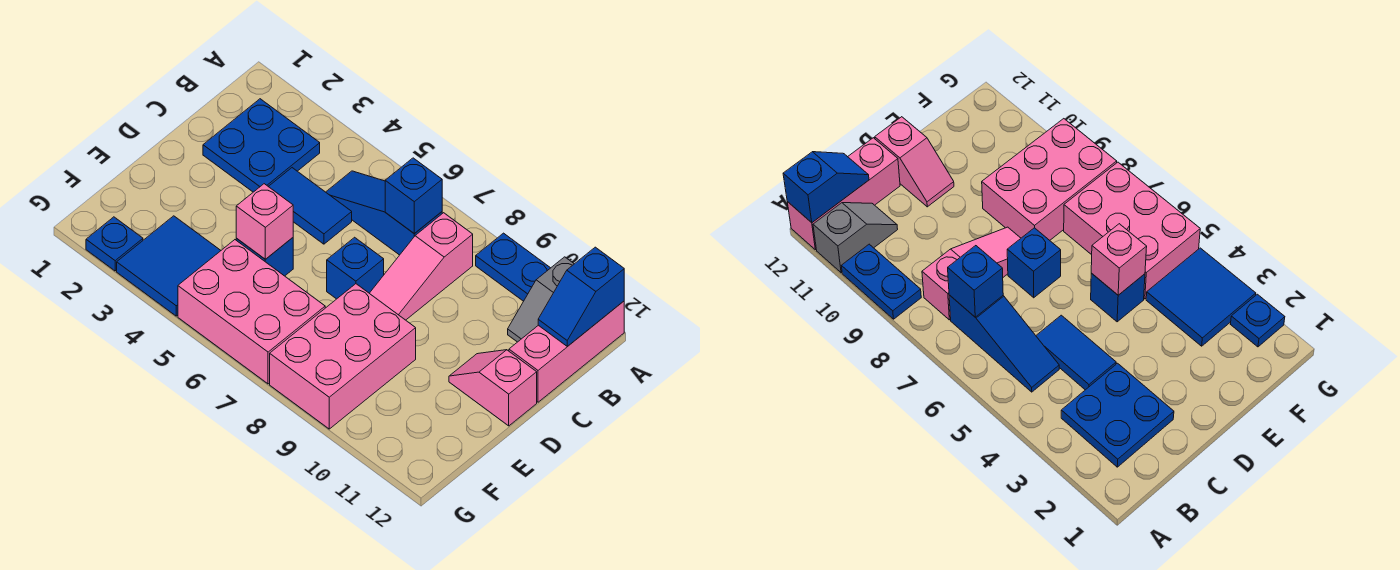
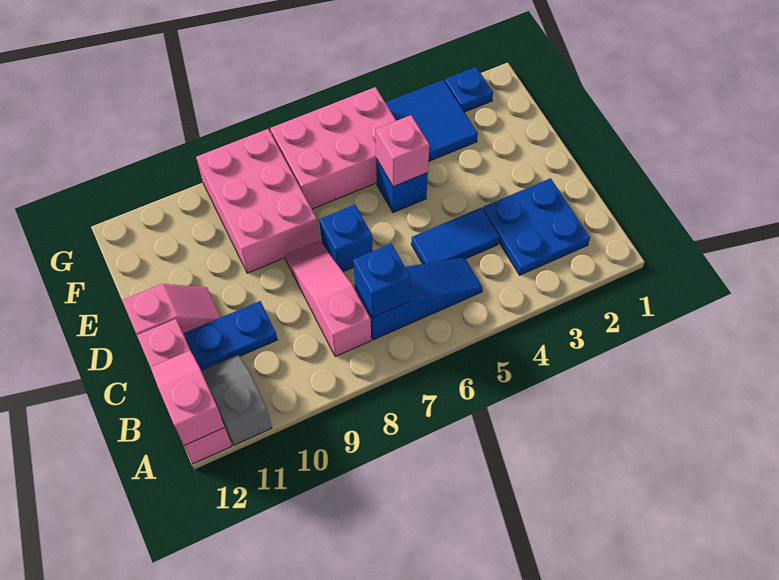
blue plate A9:A10 level 1 -> blue plate C10:C11 level 1
blue slope A12:B12 level 2 top A -> pink slope A12:B12 level 2 top A

